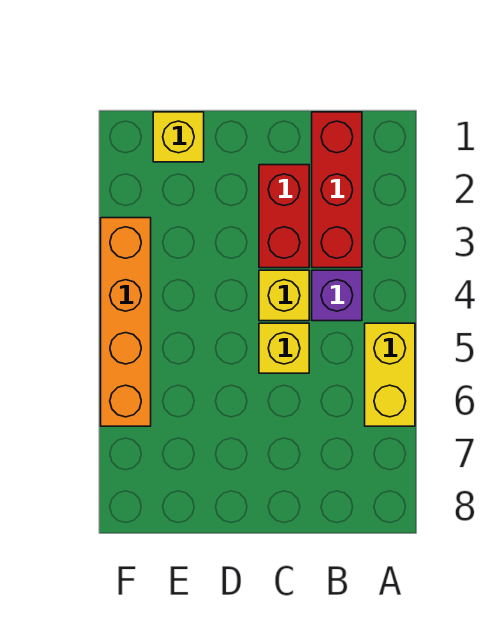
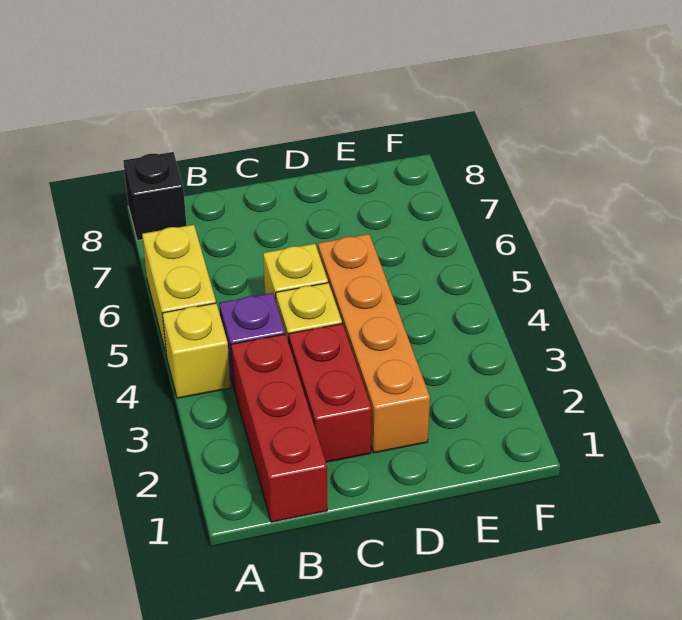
none -> black brick A8 level 1
yellow brick E1 level 1 -> yellow brick A4 level 1
orange brick F3:F6 level 1 -> orange brick D2:D5 level 1

